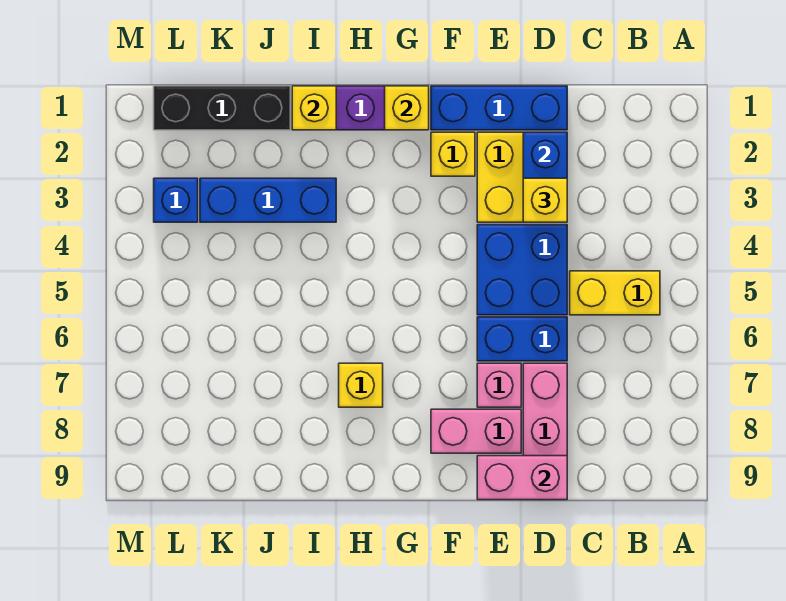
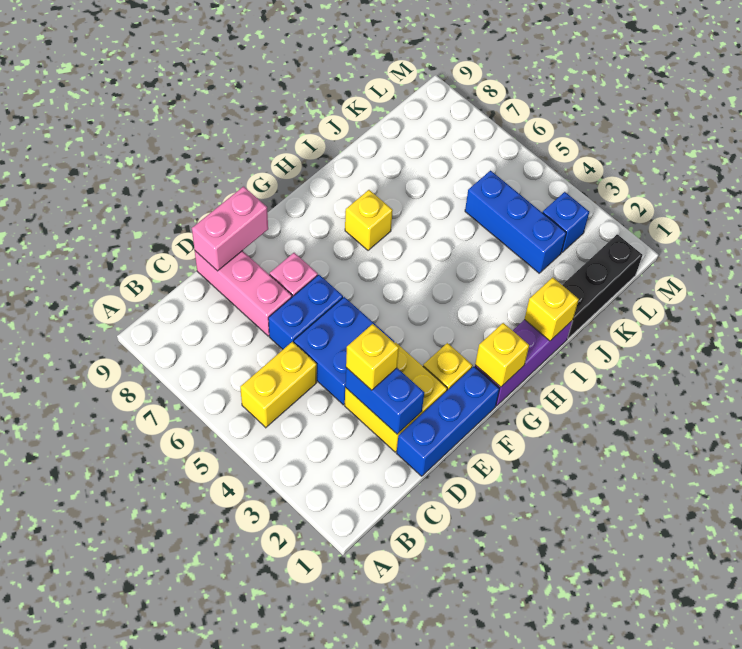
pink brick E8:F8 level 1 -> none
blue brick I3:K3 level 1 -> blue brick K3:K5 level 1

